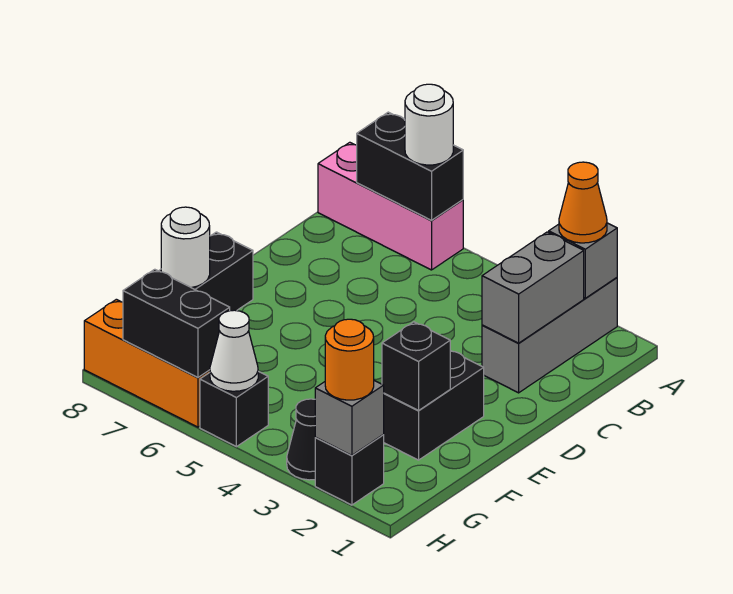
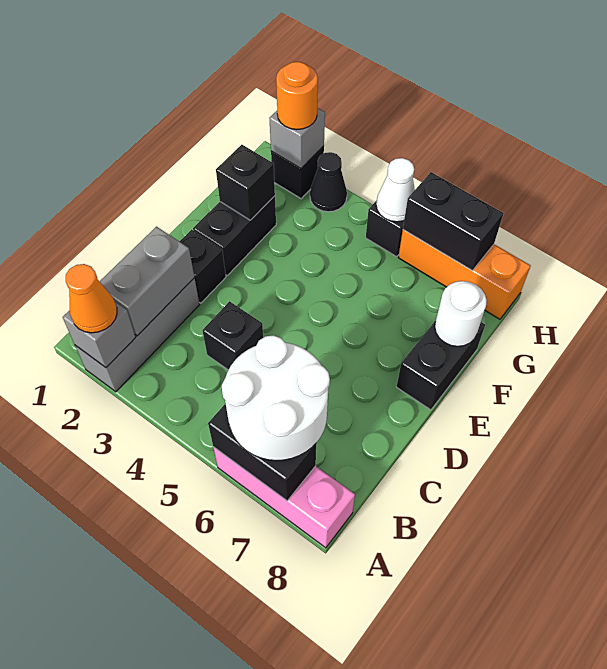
white round brick A6 level 3 -> white round brick A6:B7 level 3
none -> black brick C4 level 1
none -> black brick D2 level 1

